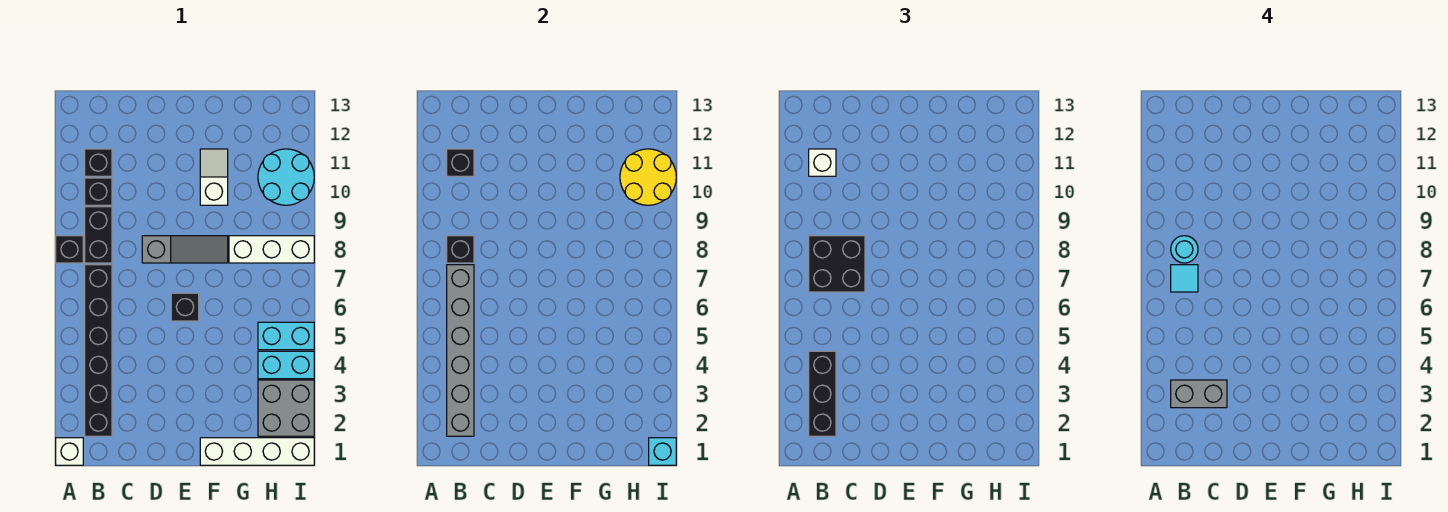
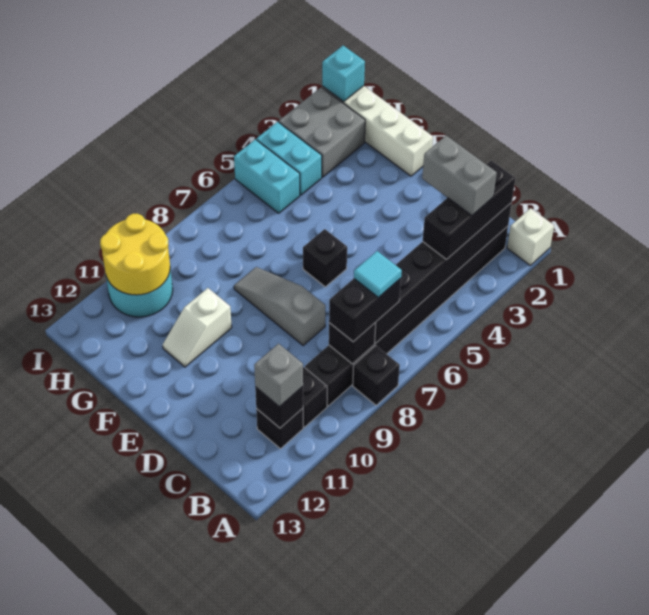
grey brick B2:B7 level 2 -> black brick B2:B7 level 2
black brick B7:C8 level 3 -> black brick B7:B8 level 3
cyan round brick B8 level 4 -> none
white brick B11 level 3 -> grey brick B11 level 3
white brick G8:I8 level 1 -> none

